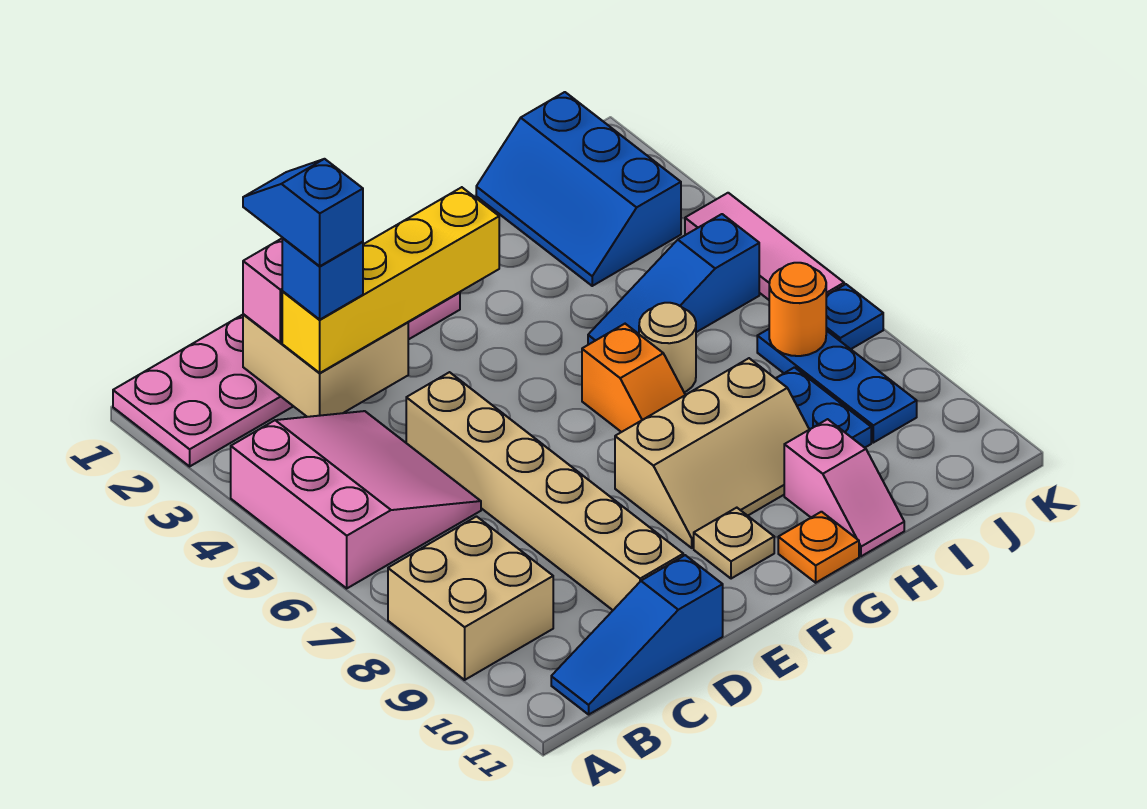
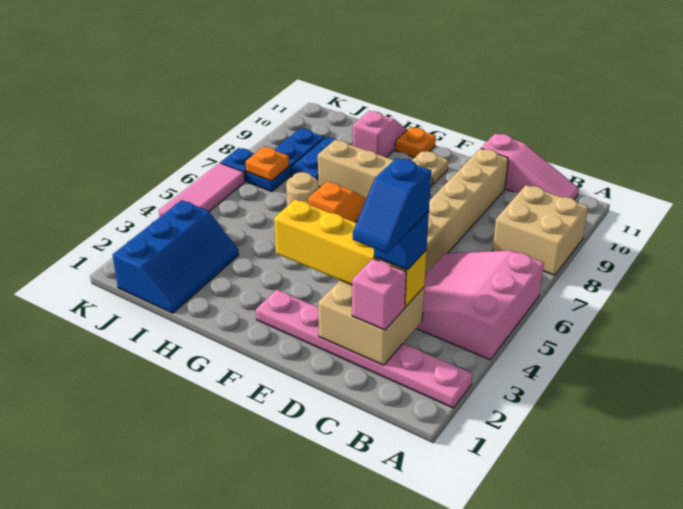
pink plate A1:F2 level 1 -> pink plate A2:F2 level 1
blue slope B11:D11 level 1 top D -> pink slope B11:D11 level 1 top D
blue slope H5:J5 level 1 top J -> none
orange round brick J7 level 2 -> orange plate J7 level 2

